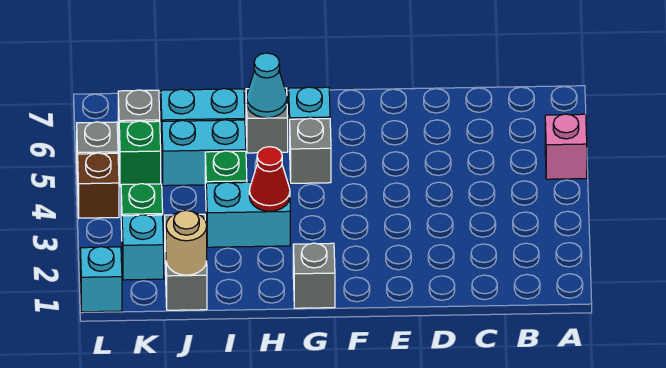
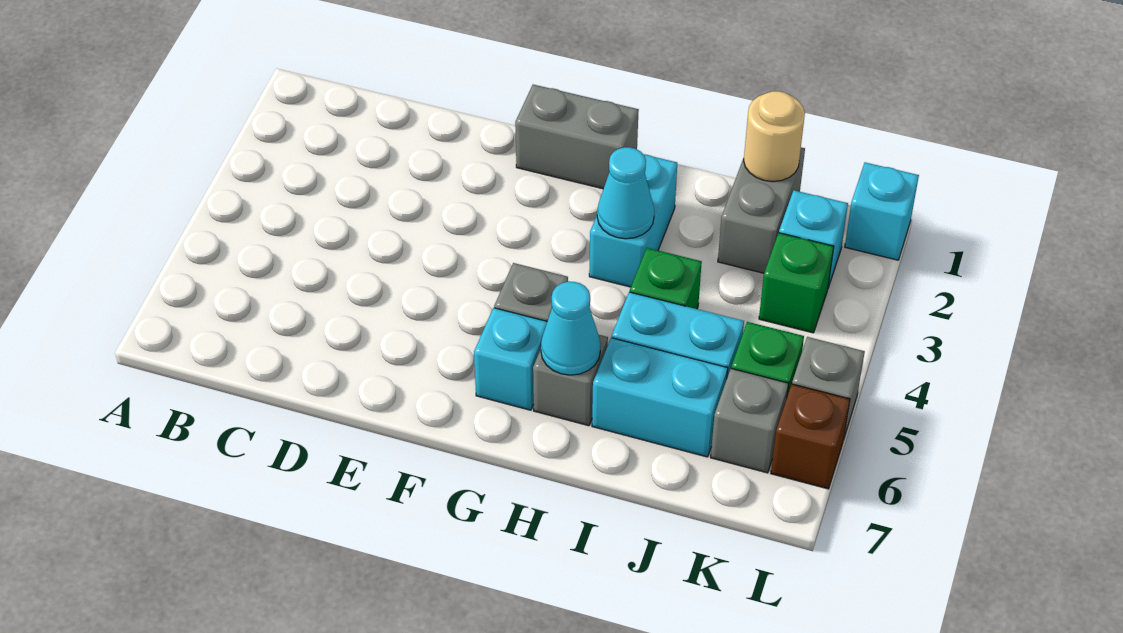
pink brick A5 level 1 -> none
grey brick G1 level 1 -> grey brick F1:G1 level 1
cyan brick H3:I3 level 1 -> cyan brick H2:H3 level 1
red cone H3 level 2 -> cyan cone H3 level 2
brown brick L4 level 1 -> brown brick L6 level 1

